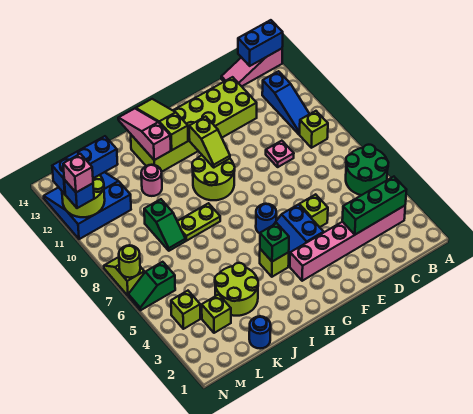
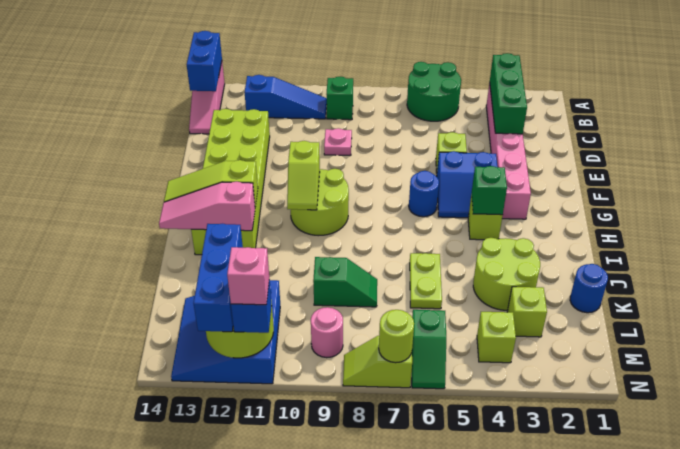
lime brick B9 level 1 -> green brick B9 level 1
lime slope G10:G11 level 2 top 11 -> lime slope G10:H10 level 2 top G
lime plate I8:J8 level 1 -> lime plate J6:K6 level 1
pink round brick J11 level 1 -> pink round brick M9 level 1

